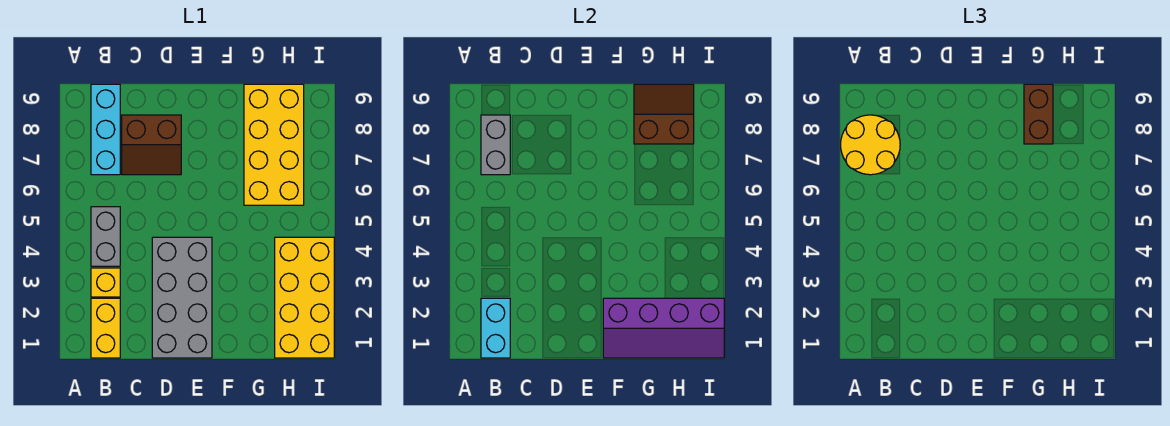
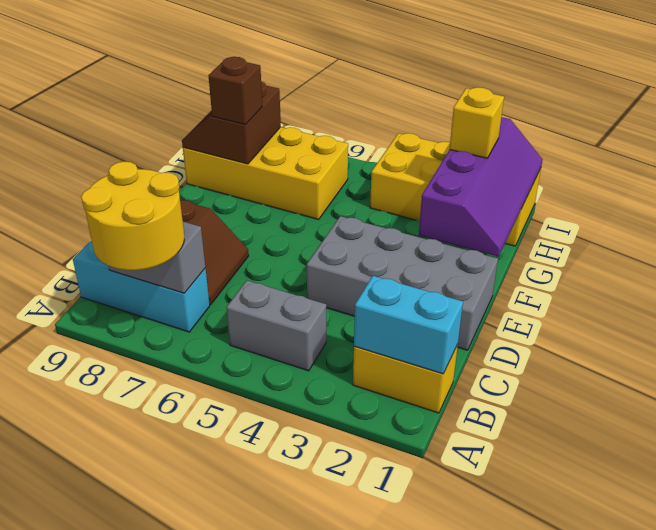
yellow brick B3 level 1 -> yellow brick H2 level 3
brown brick G8:G9 level 3 -> brown brick G8 level 3

